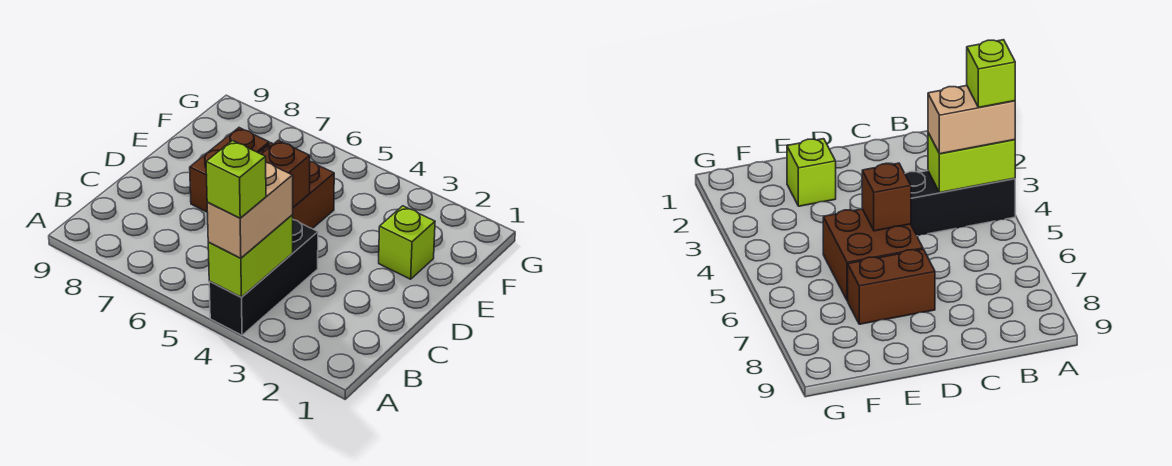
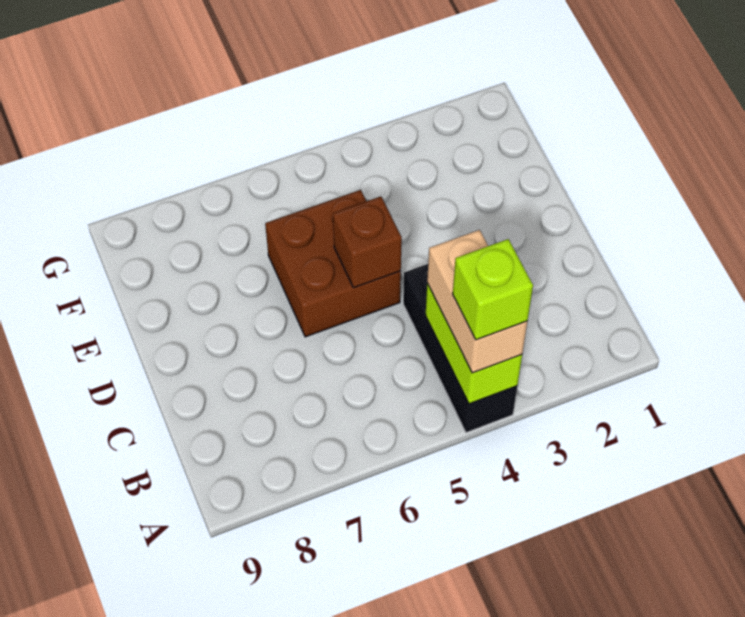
brown brick D7:E7 level 1 -> none
lime brick E2 level 1 -> none

